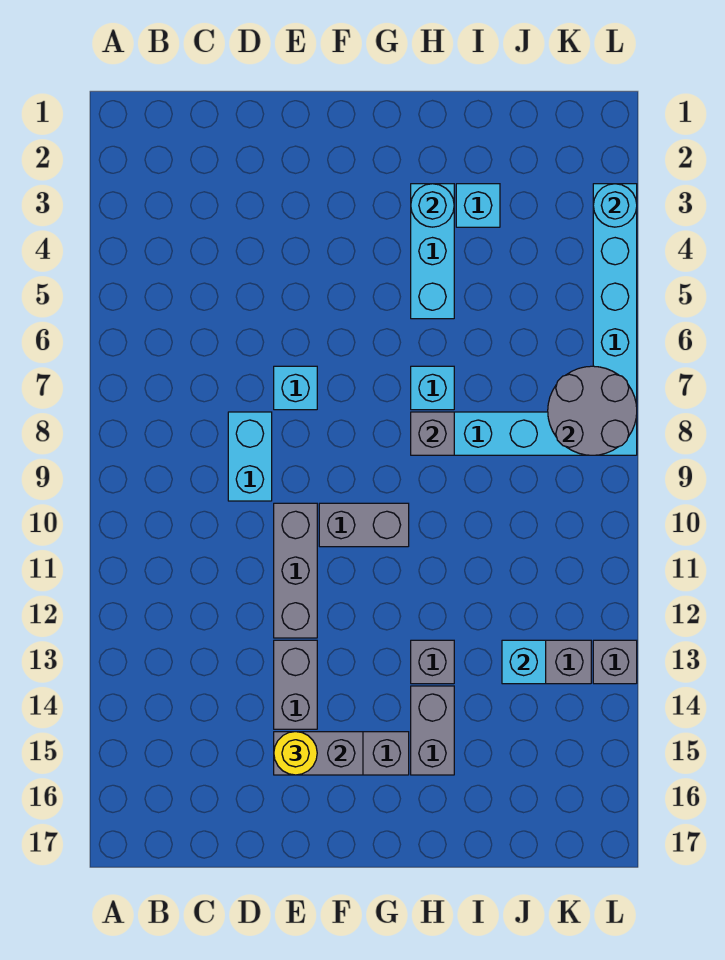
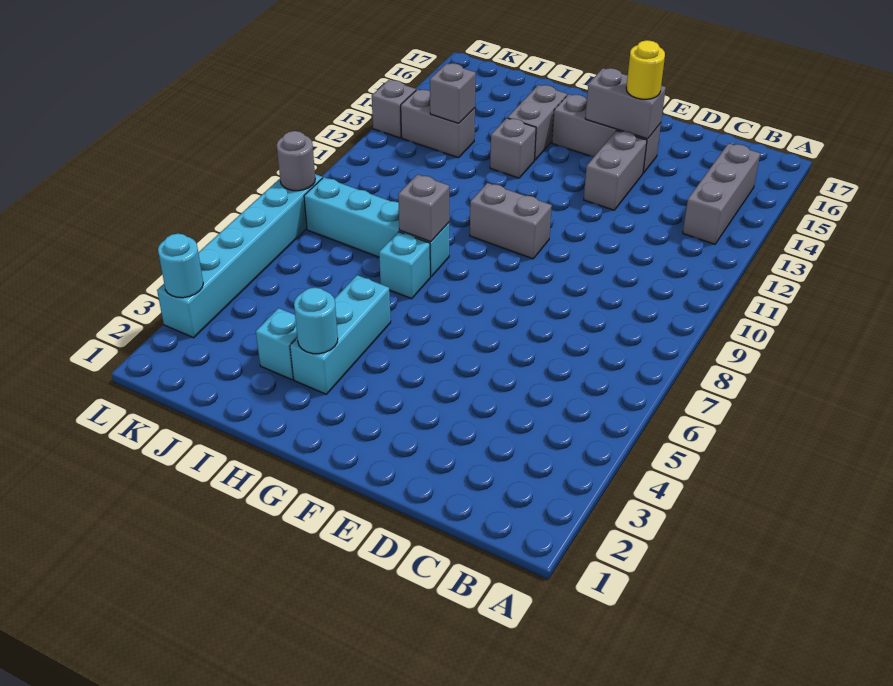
cyan brick D8:D9 level 1 -> none
cyan brick E7 level 1 -> none
grey brick E10:E12 level 1 -> grey brick B13:B15 level 1
cyan brick J13 level 2 -> grey brick J13 level 2
grey round brick K7:L8 level 2 -> grey round brick L8 level 2

